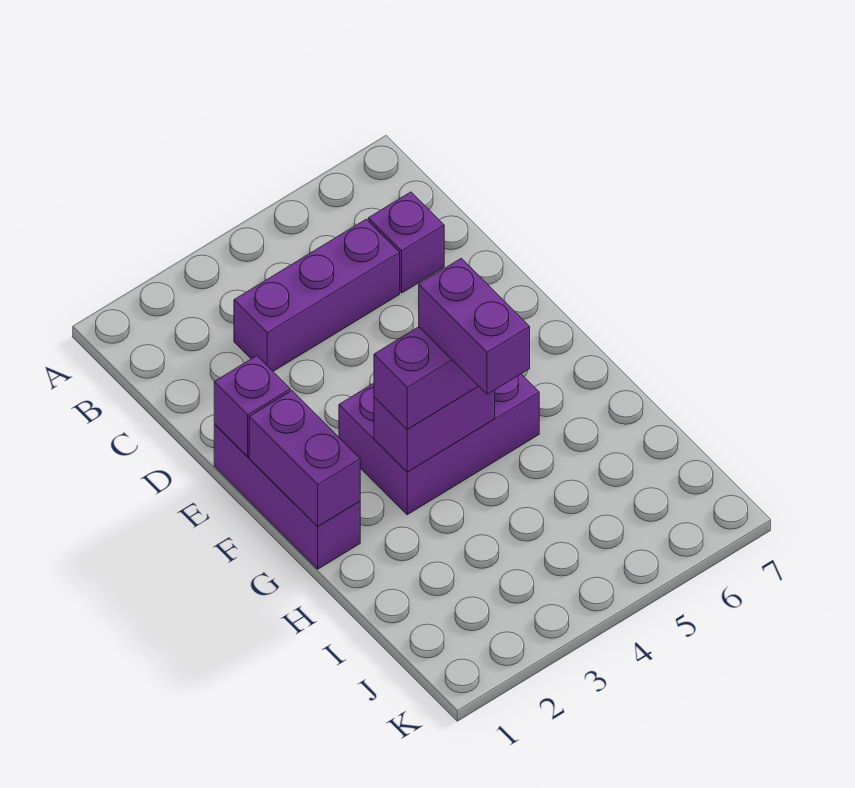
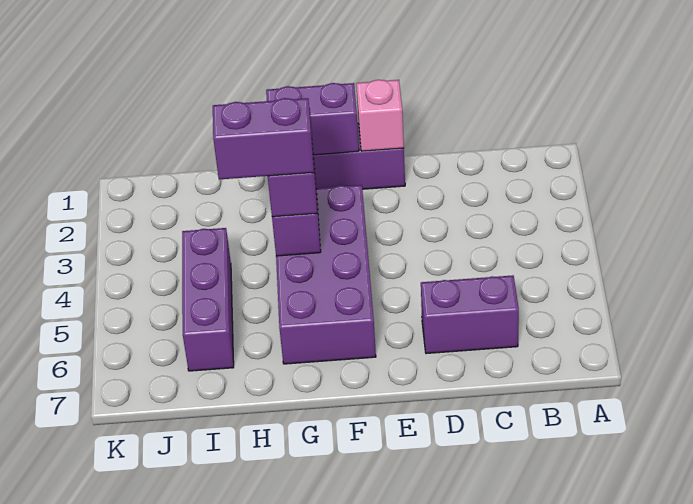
purple brick C3:C5 level 1 -> purple brick I4:I6 level 1
purple brick C6 level 1 -> purple brick C6:D6 level 1
purple brick E1 level 2 -> pink brick E1 level 2
purple brick F3:G5 level 1 -> purple brick F3:G6 level 1

